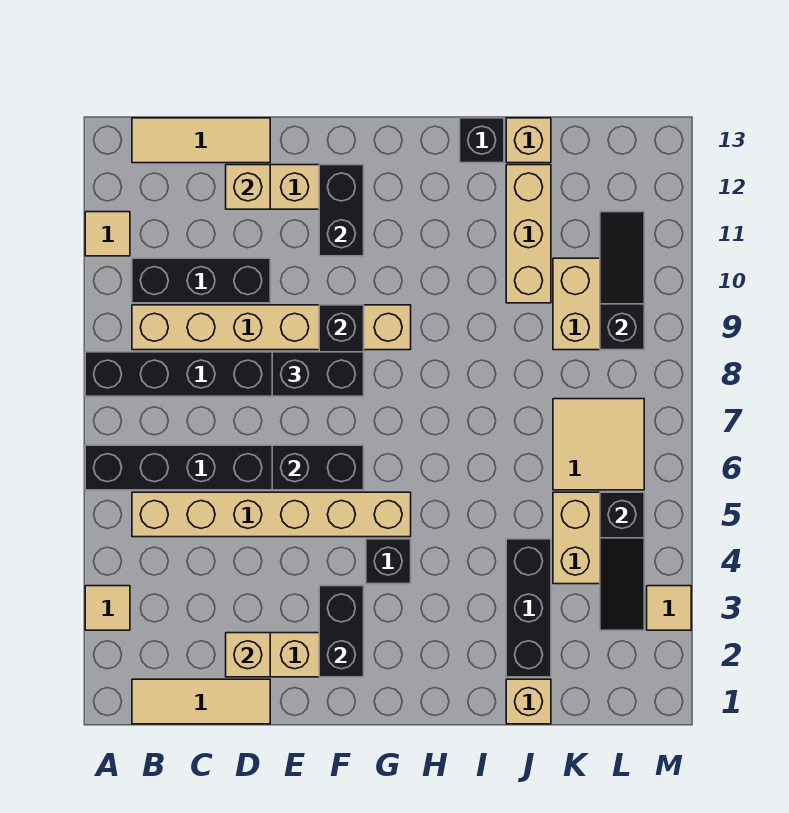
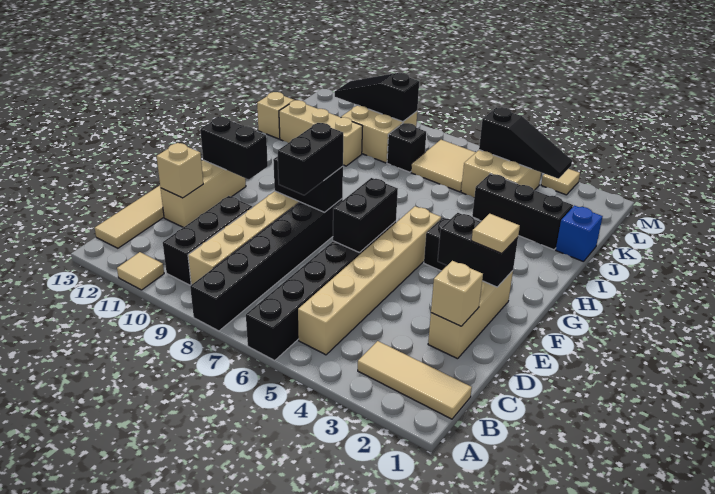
tan tile A3 level 1 -> tan tile F2 level 3
tan tile B1:D1 level 1 -> tan tile B1:B3 level 1
black brick I13 level 1 -> black brick K8 level 1
tan brick J1 level 1 -> blue brick J1 level 1

